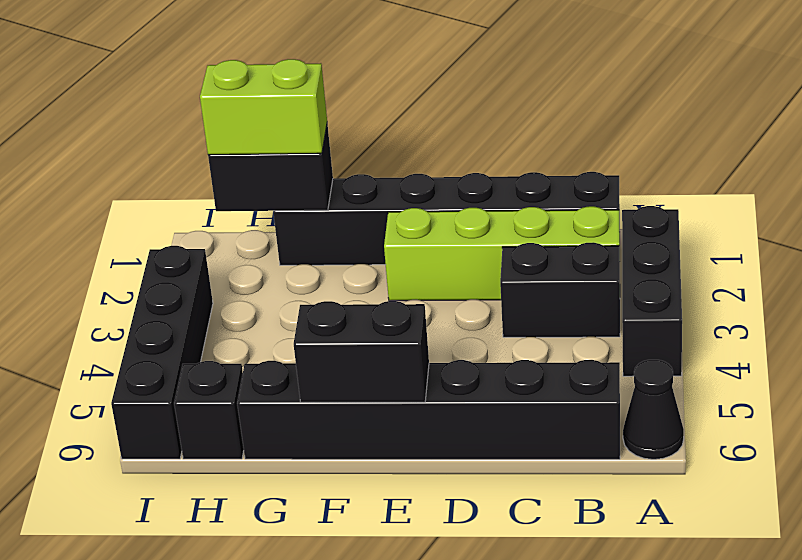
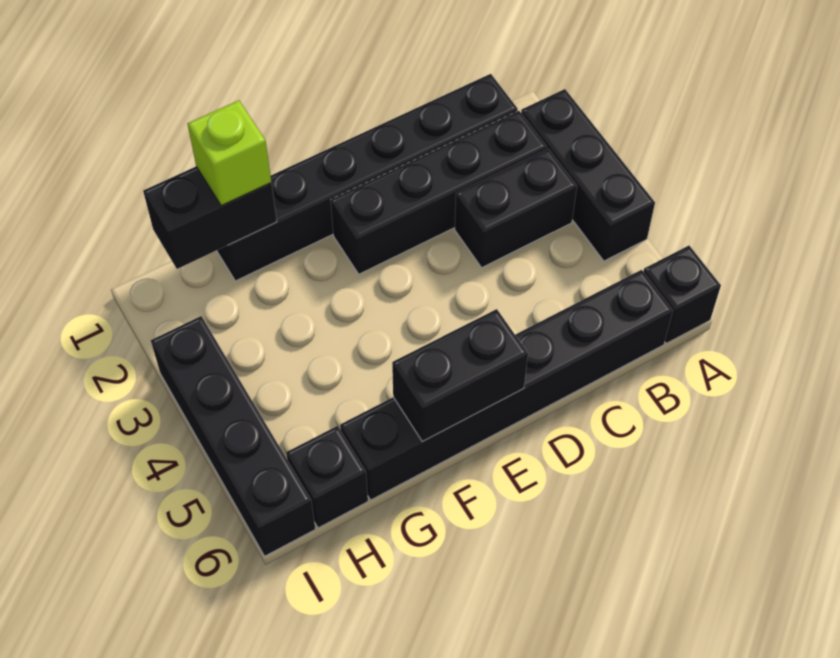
black cone A6 level 1 -> black brick A6 level 1
lime brick B2:E2 level 1 -> black brick B2:E2 level 1
lime brick G1:H1 level 3 -> lime brick G1 level 3

